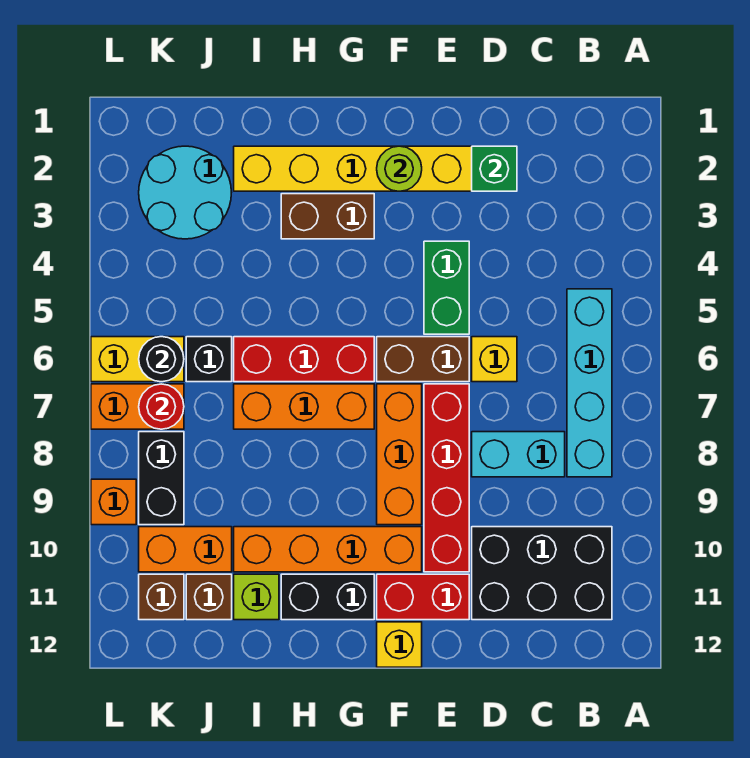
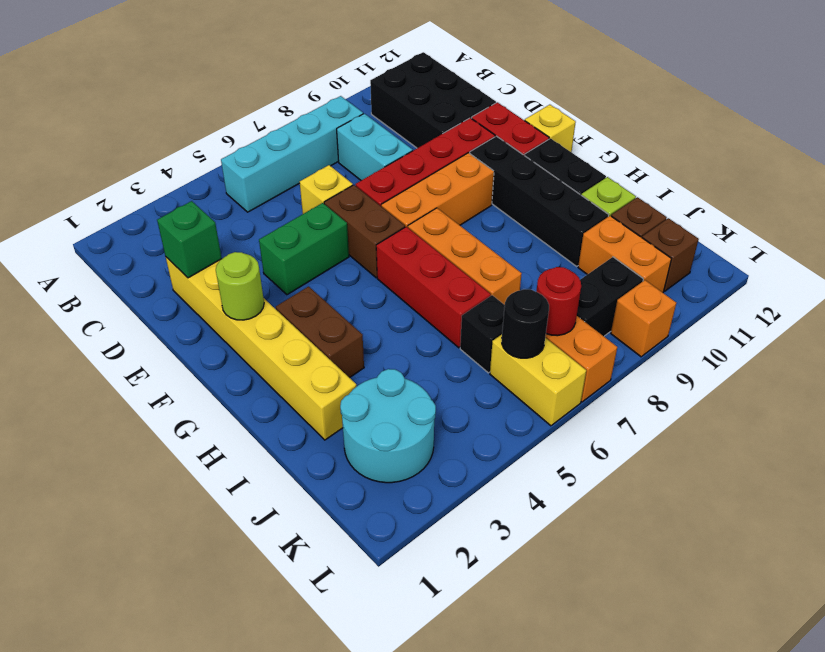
orange brick F10:I10 level 1 -> black brick F10:I10 level 1

